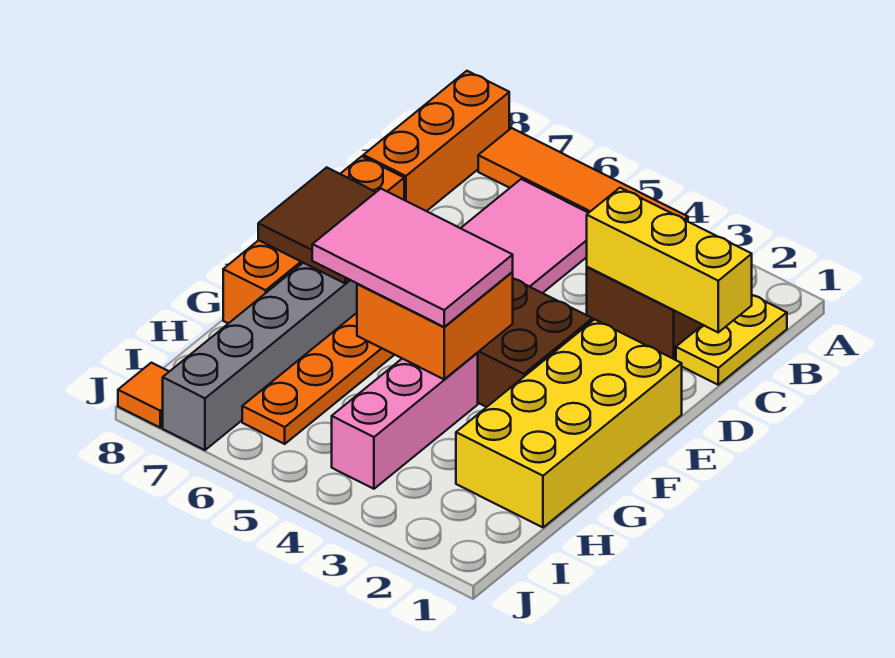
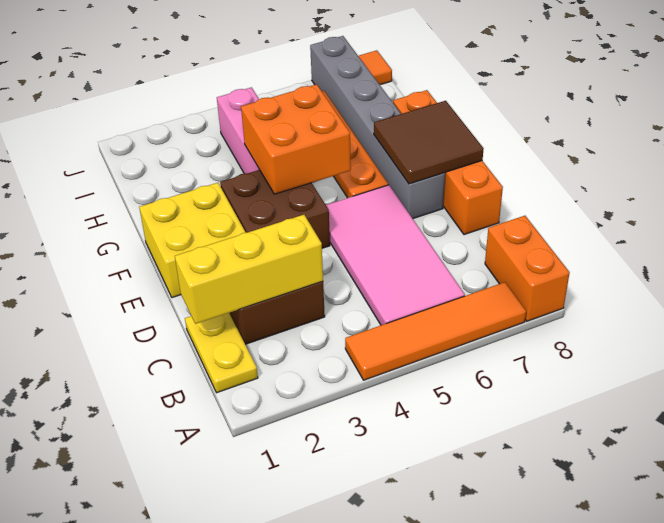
orange brick A8:C8 level 1 -> orange brick A8:B8 level 1
yellow brick E1:H2 level 1 -> yellow brick E1:F2 level 1
pink tile F4:G6 level 3 -> none

